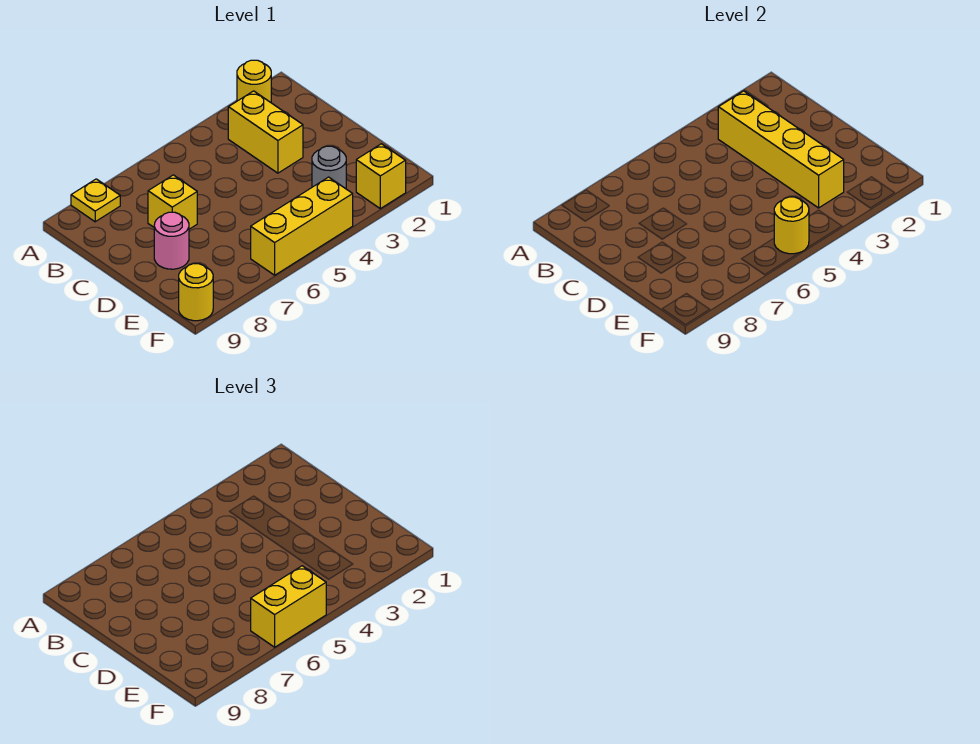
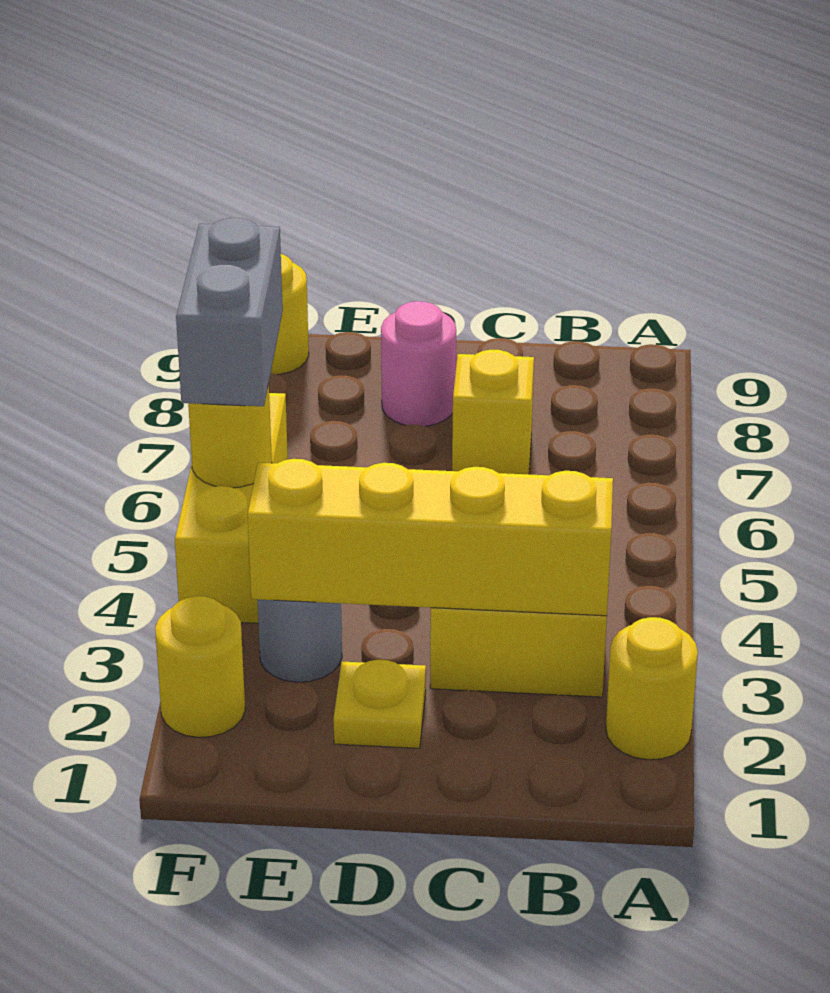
yellow plate A8 level 1 -> yellow plate D2 level 1
yellow brick F2 level 1 -> yellow round brick F2 level 1
yellow brick F5:F6 level 3 -> grey brick F5:F6 level 3

